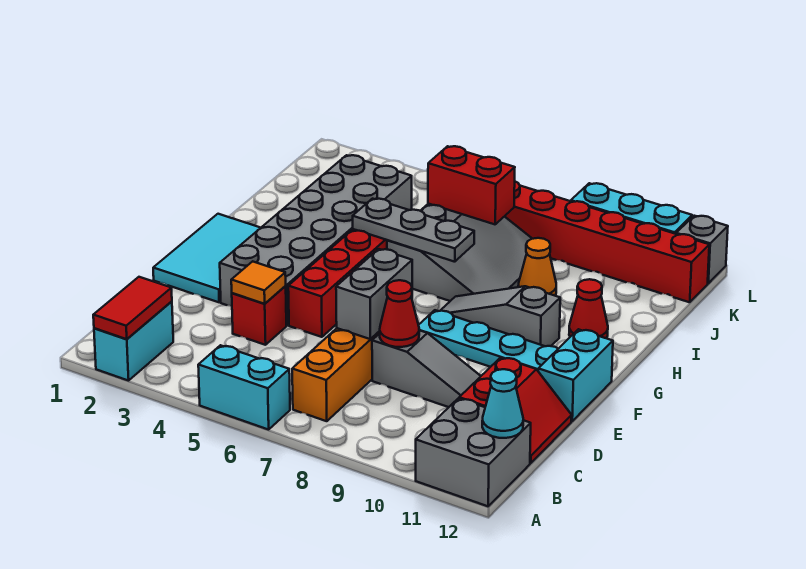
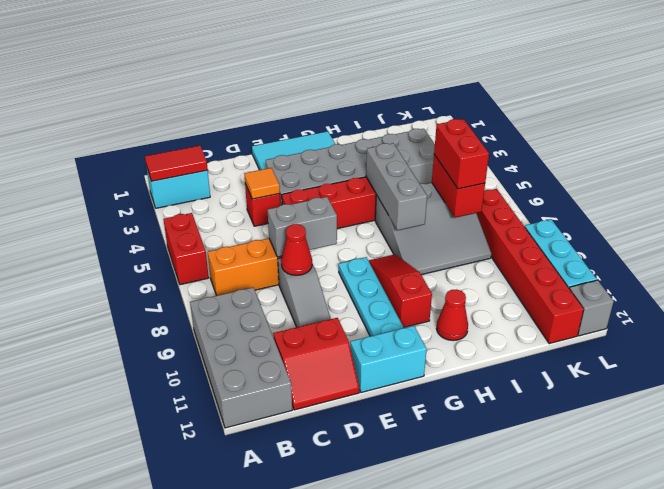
cyan brick A5:A6 level 1 -> red brick A5:A6 level 1
grey brick A11:B12 level 1 -> grey brick A9:B12 level 1
cyan cone B12 level 2 -> none
grey slope G8:G10 level 1 top 10 -> red slope G8:G10 level 1 top 10
grey plate H5:H7 level 2 -> grey brick H5:H7 level 2
orange cone I9 level 1 -> none
none -> red brick J6:J7 level 3

